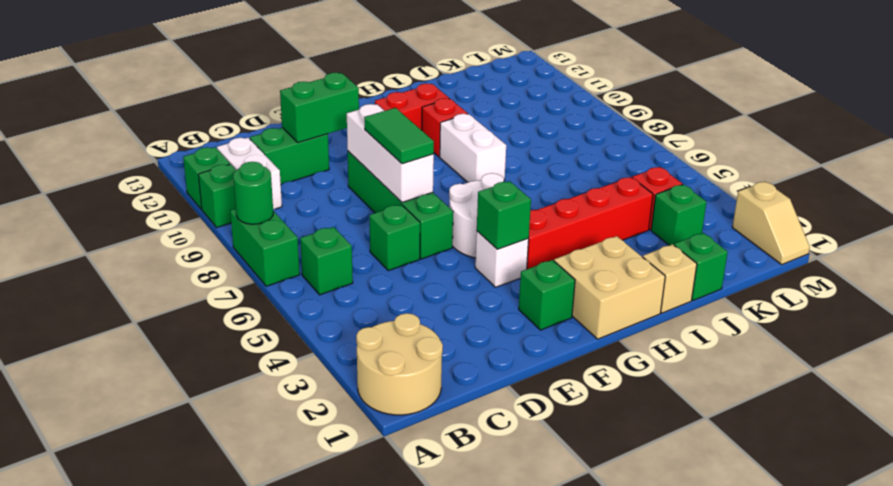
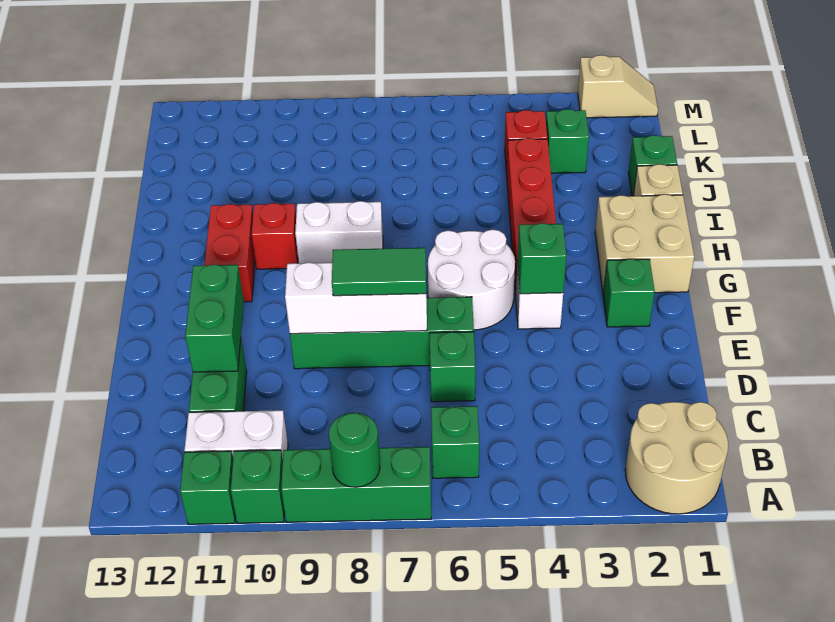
green brick A7:A8 level 1 -> green brick A7:A9 level 1

